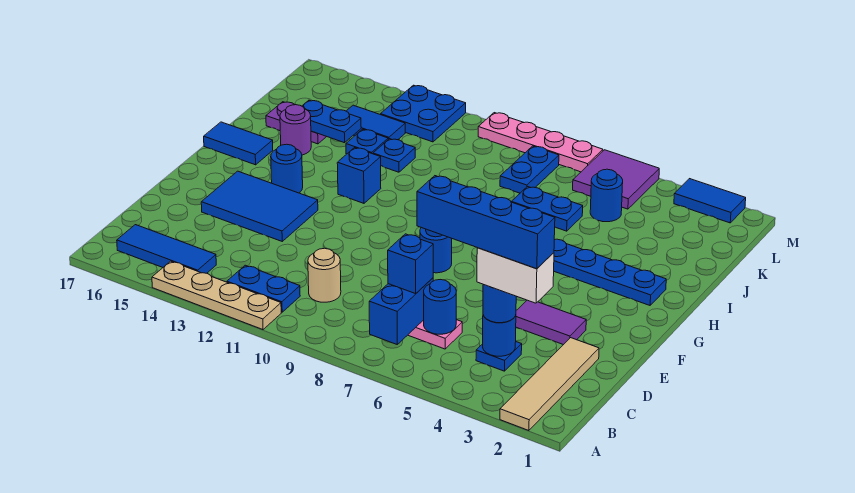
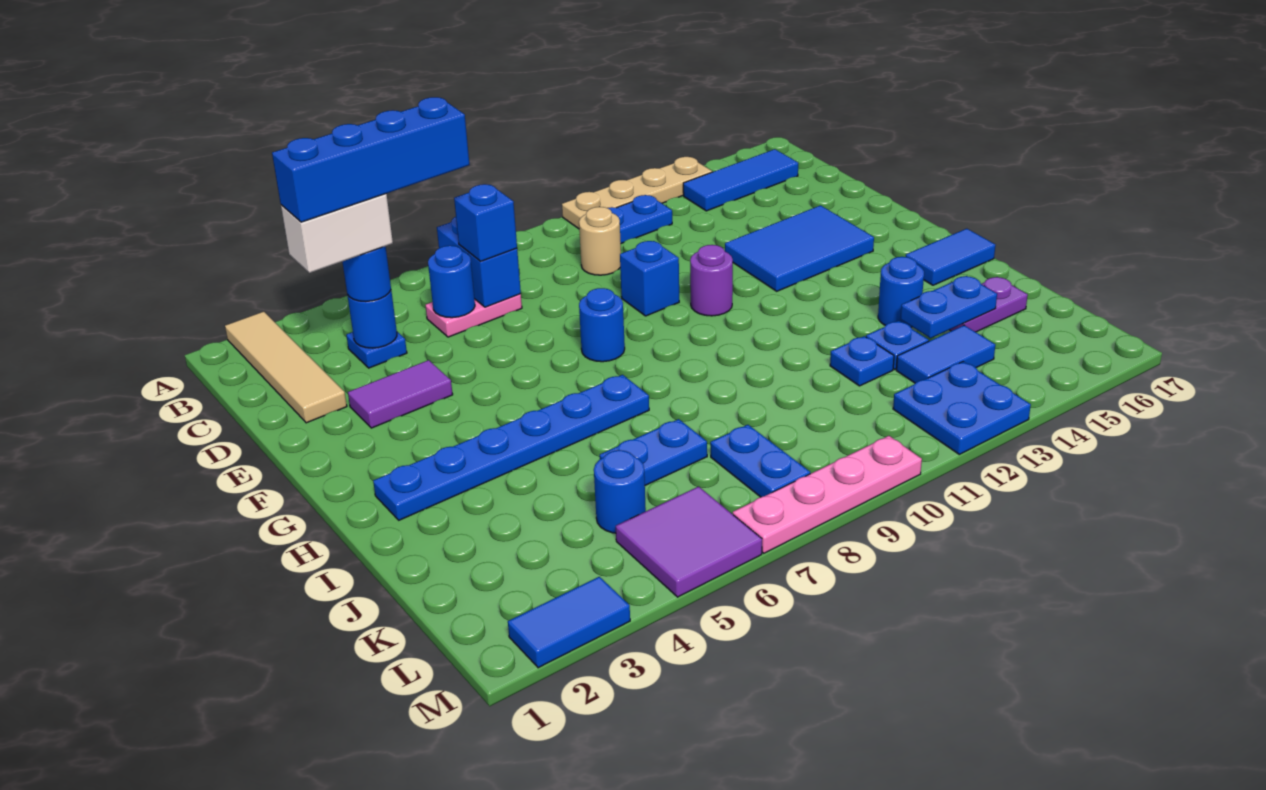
blue round brick G14 level 1 -> blue round brick I14 level 1
blue brick H12 level 1 -> blue brick E10 level 1
purple round brick I15 level 1 -> purple round brick F11 level 1

